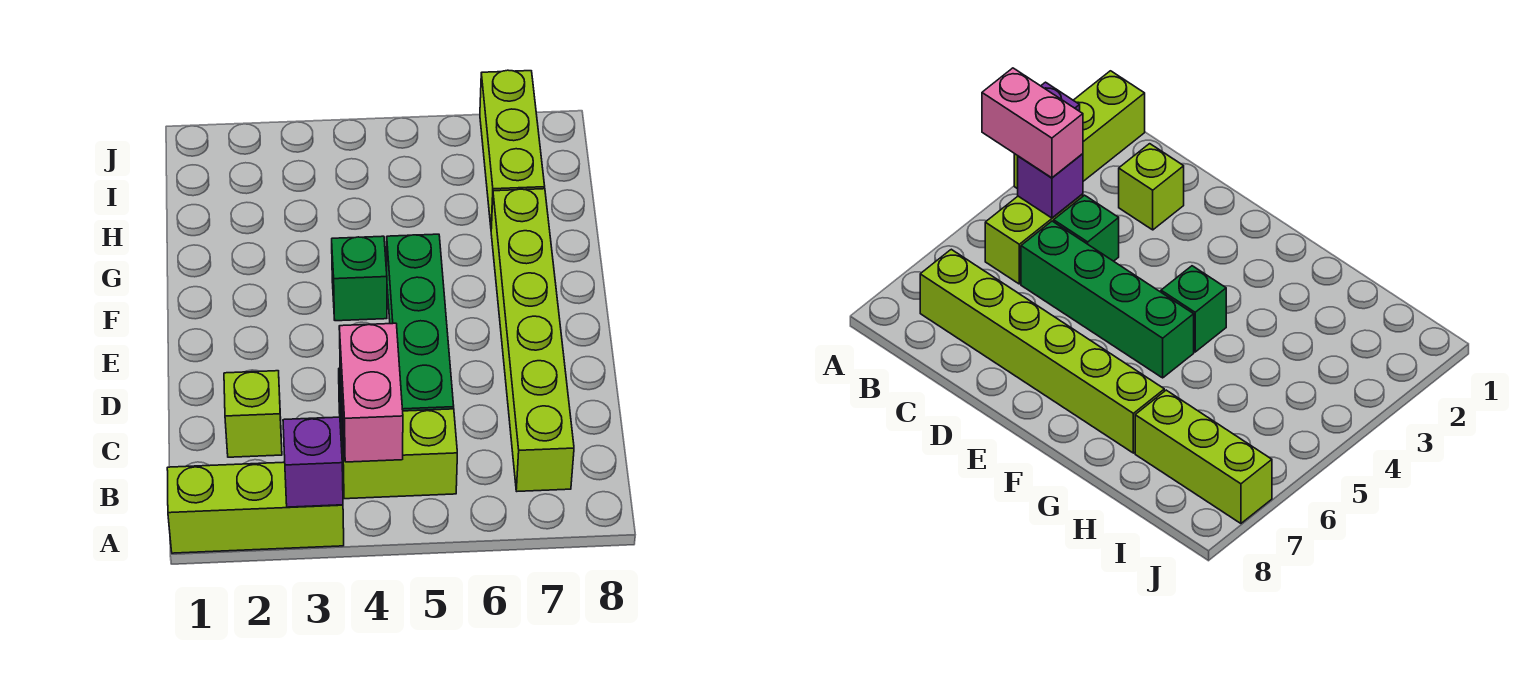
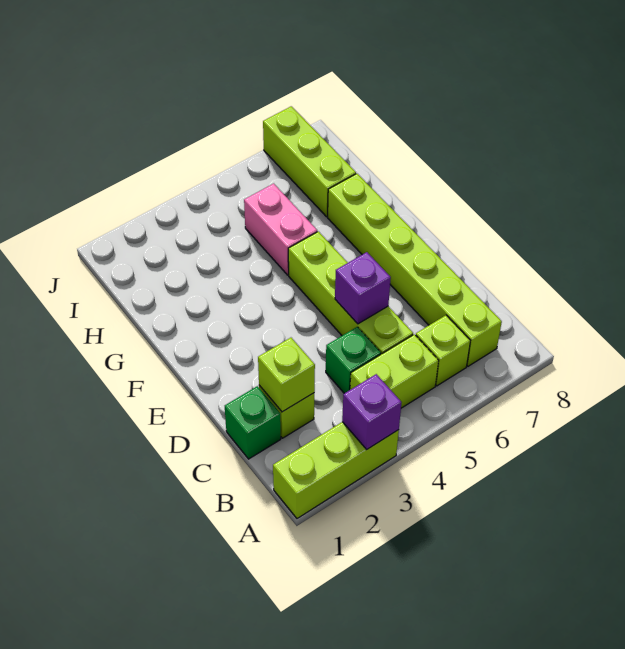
pink brick A4:B4 level 3 -> pink brick G5:H5 level 1
purple brick B4 level 2 -> purple brick D5 level 2
none -> lime brick B6 level 1
none -> lime brick C2 level 2
green brick C5:F5 level 1 -> lime brick C5:F5 level 1
green brick F4 level 1 -> green brick C1 level 1

